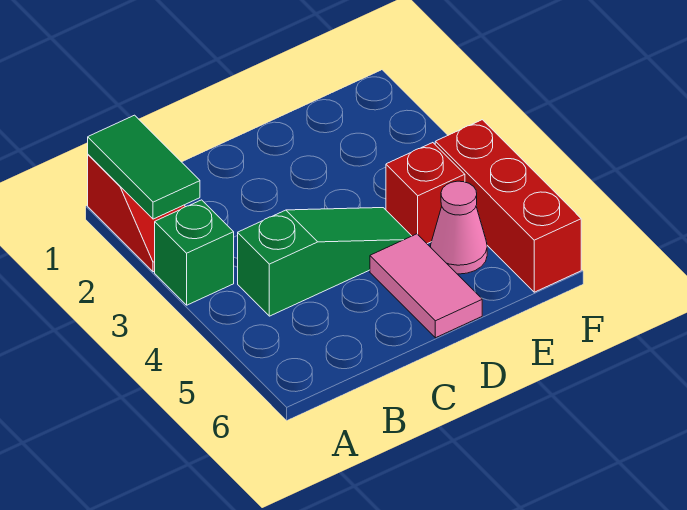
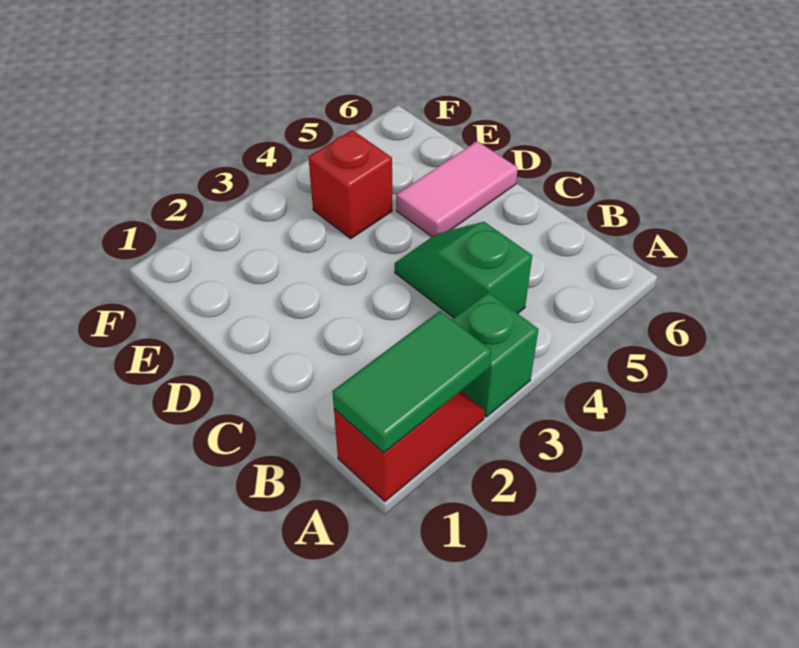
green slope B4:D4 level 1 top B -> green slope B4:C4 level 1 top B
pink cone E5 level 1 -> none
red brick F4:F6 level 1 -> none

